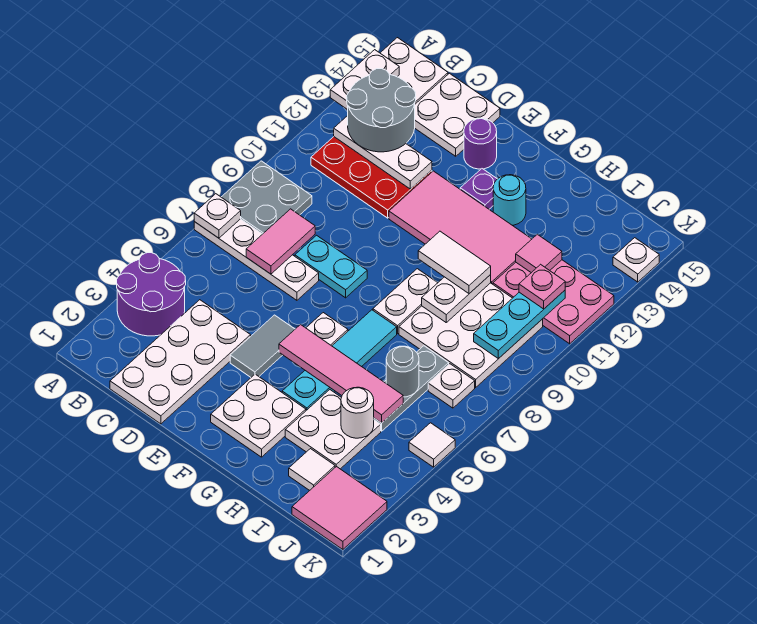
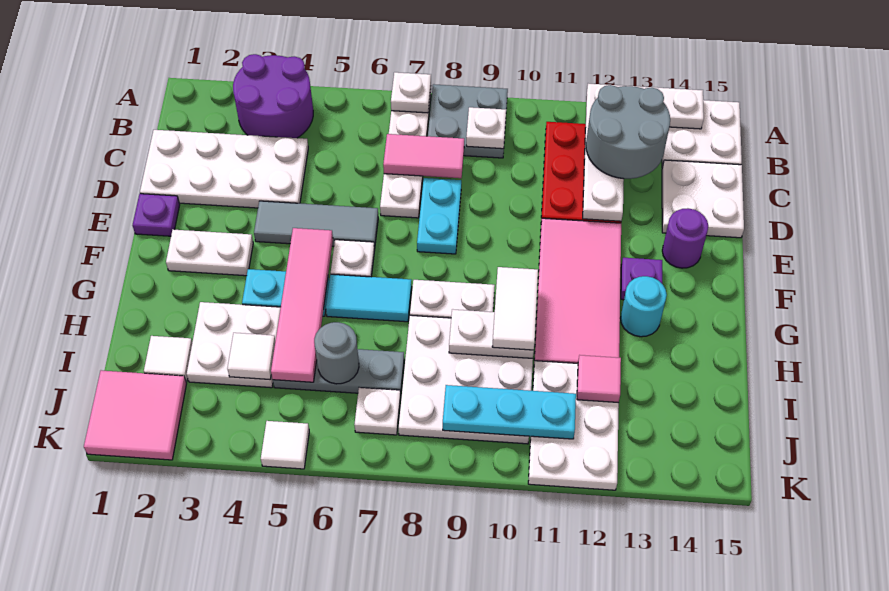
white plate B12:D12 level 2 -> white plate A12:D12 level 2
none -> purple plate E1 level 1
grey tile E4:E5 level 1 -> grey tile E4:E6 level 1
white plate F2:G3 level 1 -> white plate F2:F3 level 1
white round brick I4 level 2 -> white tile I4 level 2
pink plate I11:K12 level 1 -> white plate I11:K12 level 1
pink plate J11 level 3 -> none
white plate K14 level 1 -> white plate B9 level 2

